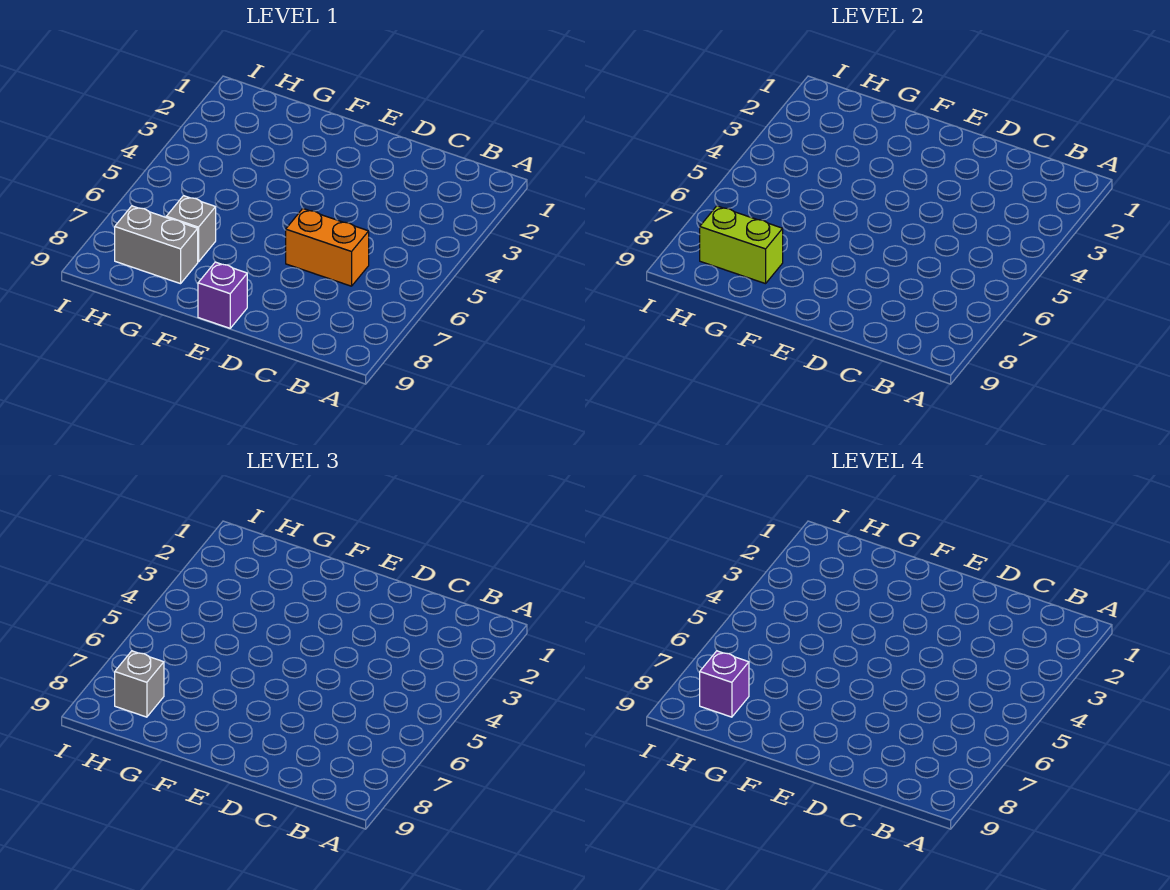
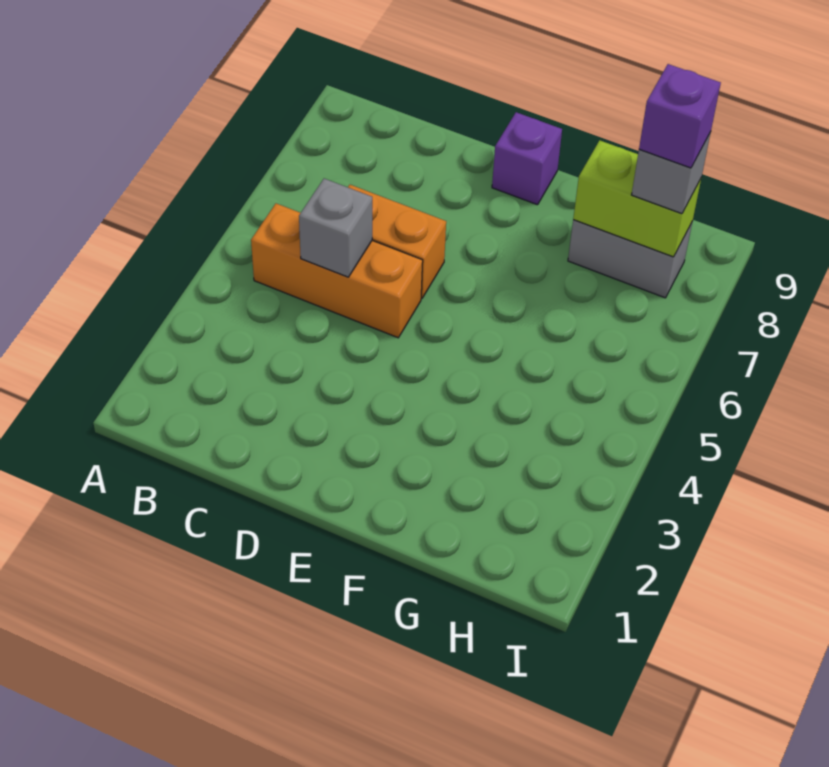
none -> orange brick B5:D5 level 1
grey brick G7 level 1 -> grey brick C5 level 2

